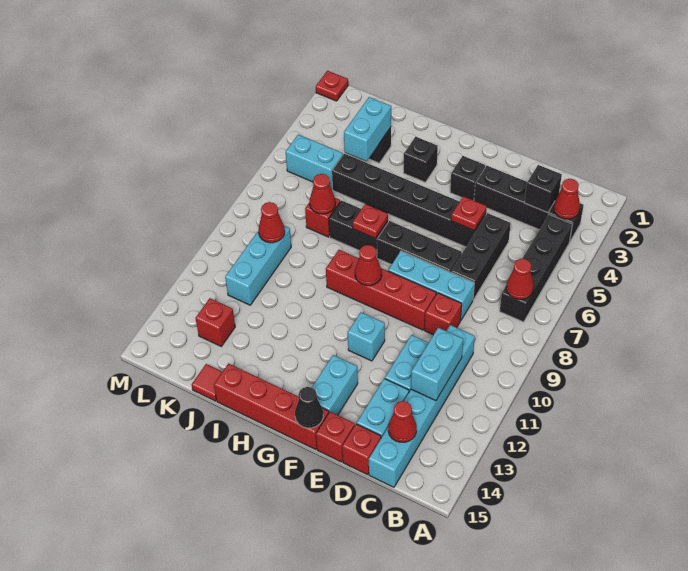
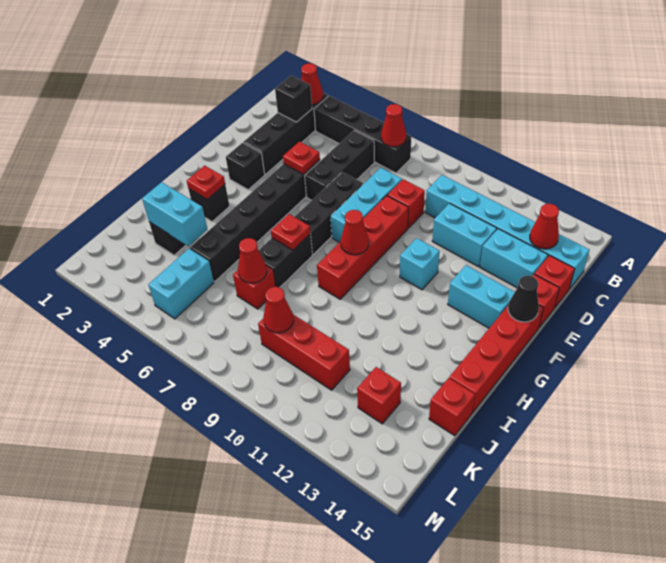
cyan brick C11:C12 level 2 -> none
black brick D5:D7 level 1 -> black brick C6:E6 level 1
red tile J15 level 1 -> red brick J15 level 1
cyan brick K9:K11 level 1 -> red brick K9:K11 level 1
red plate M1 level 1 -> red plate H3 level 2

